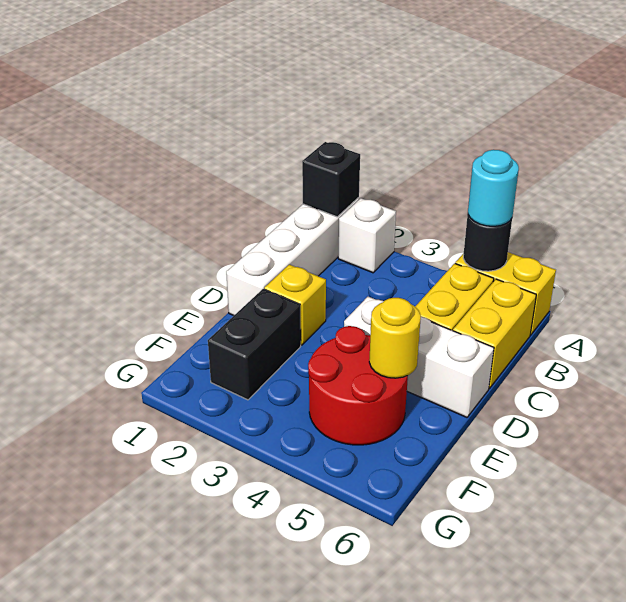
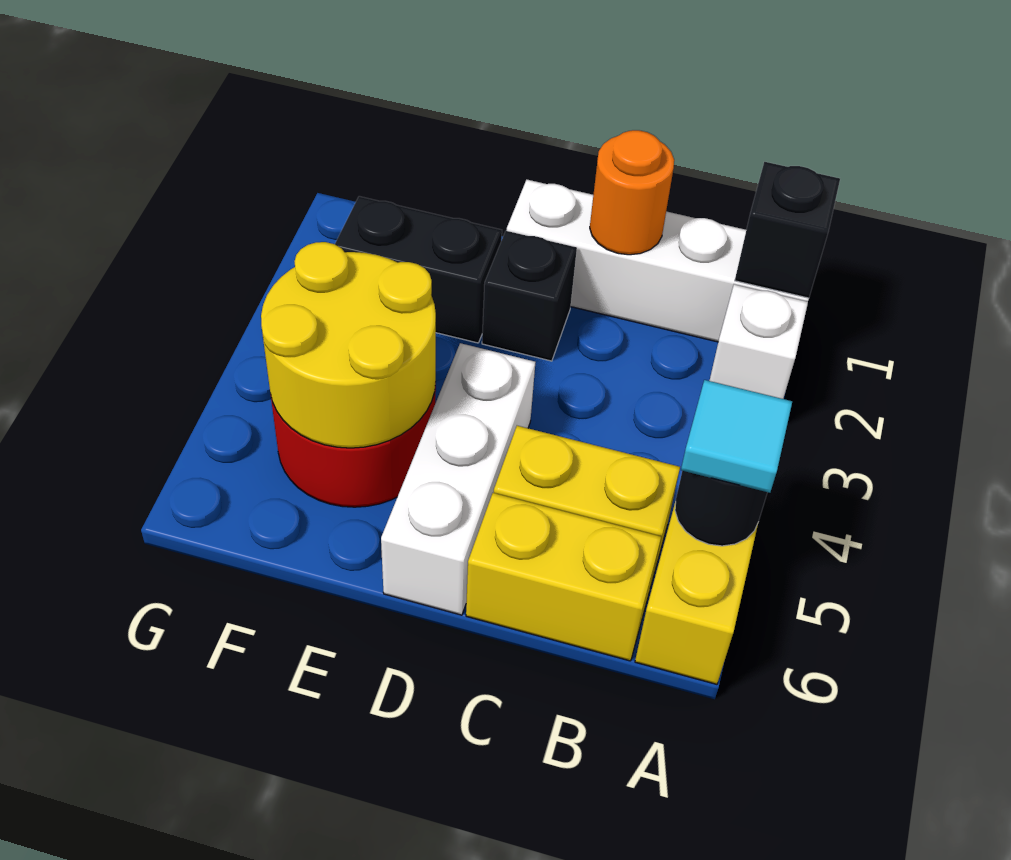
cyan round brick A5 level 3 -> cyan tile A5 level 3
none -> orange round brick C1 level 2
yellow brick D2 level 1 -> black brick D2 level 1
yellow round brick E5 level 2 -> yellow round brick E4:F5 level 2

